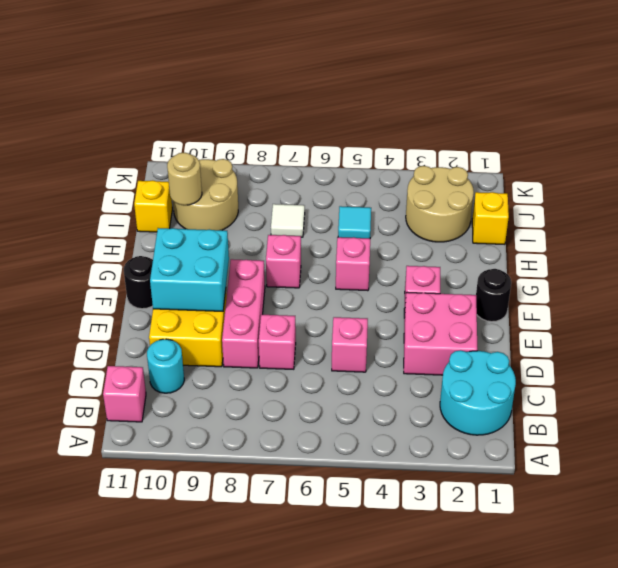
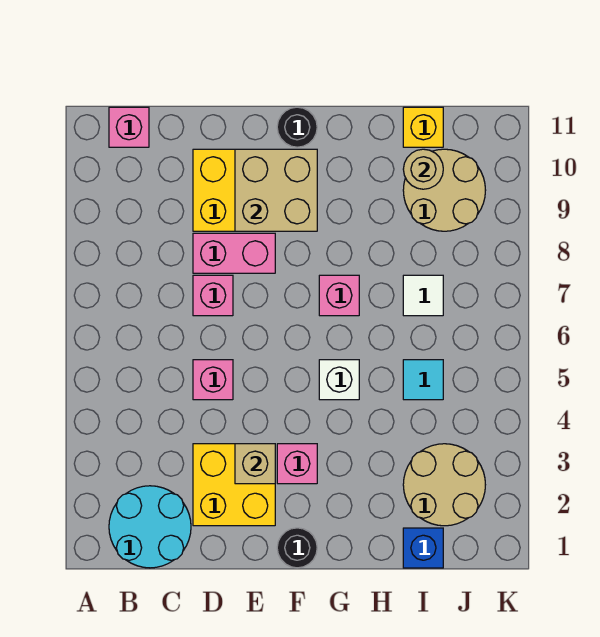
cyan round brick C10 level 1 -> none
pink brick D2:E3 level 1 -> yellow brick D2:E3 level 1
pink brick D8:F8 level 1 -> pink brick D8:E8 level 1
none -> tan brick E3 level 2
cyan brick E9:F10 level 2 -> tan brick E9:F10 level 2
pink brick G5 level 1 -> white brick G5 level 1
yellow brick I1 level 1 -> blue brick I1 level 1

